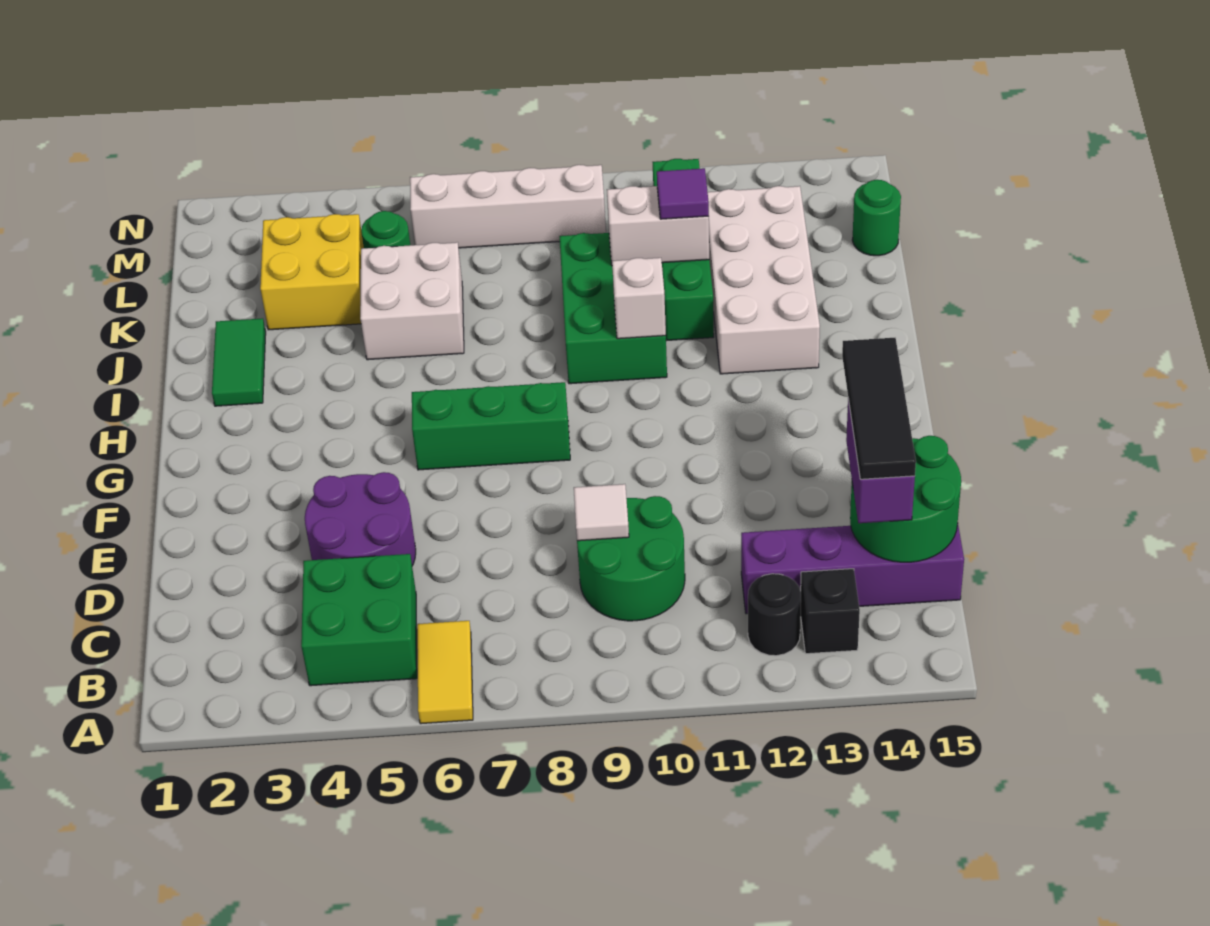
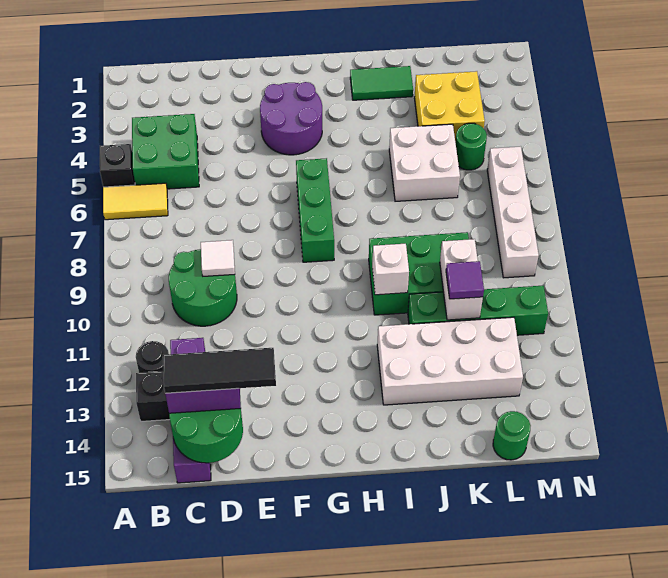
none -> black brick A5 level 1
purple round brick D4:E5 level 1 -> purple round brick F3:G4 level 1

